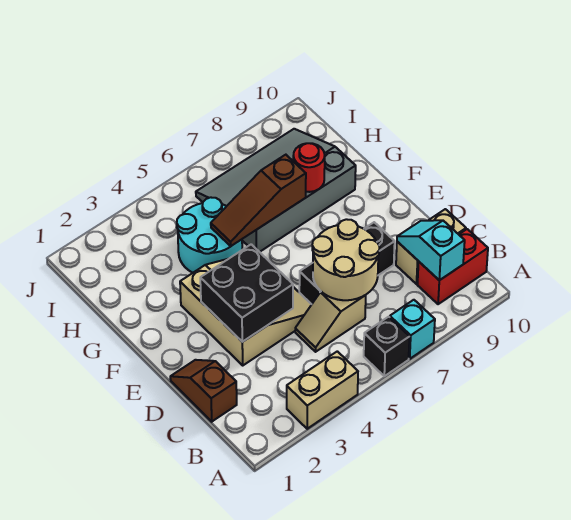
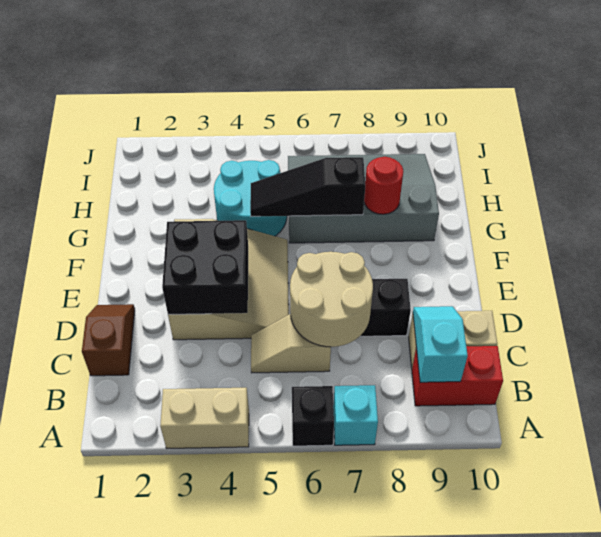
brown slope G5:G7 level 2 top 7 -> black slope G5:G7 level 2 top 7

